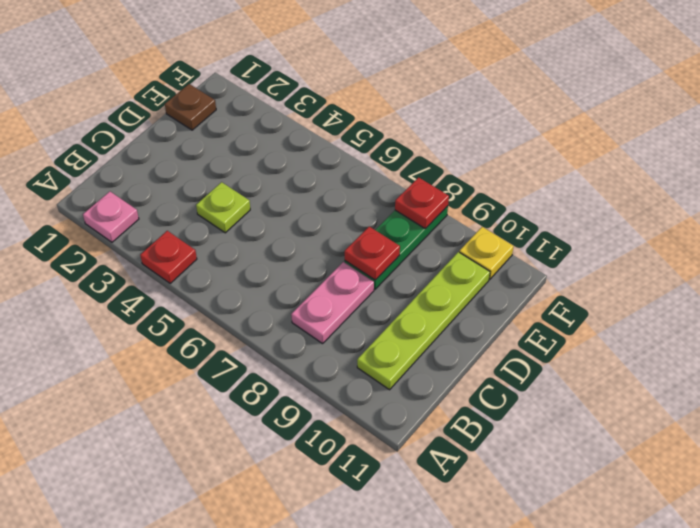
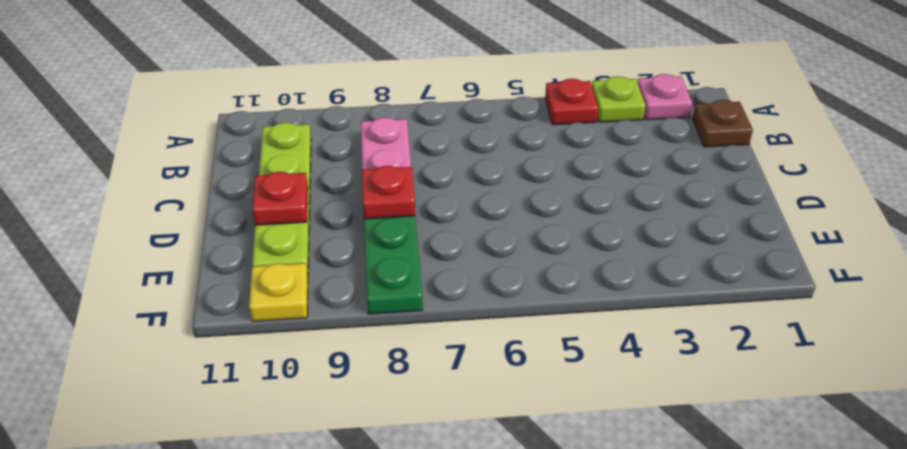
lime plate C4 level 1 -> lime plate A3 level 1
brown plate E1 level 1 -> brown plate B1 level 1
red plate F8 level 2 -> red plate D10 level 2

